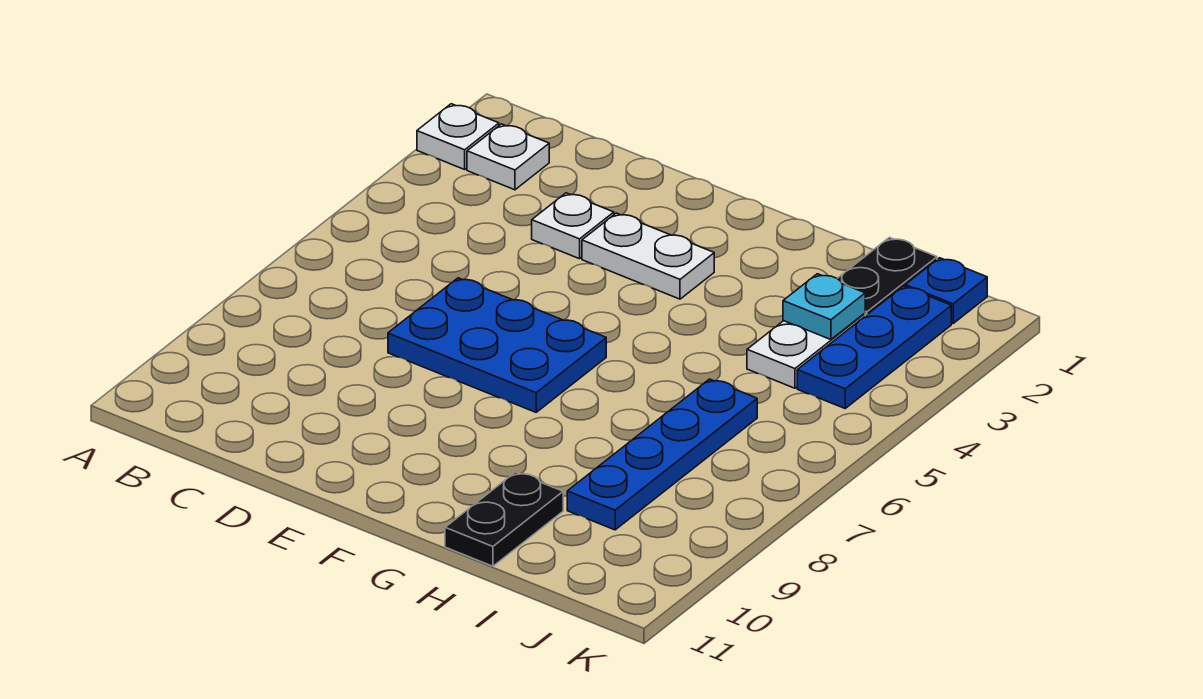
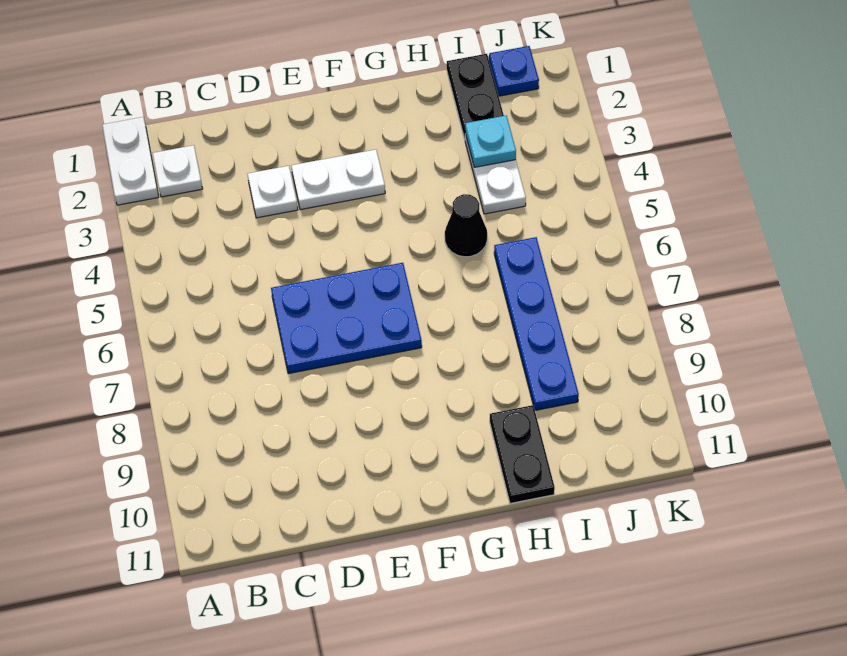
white plate A2 level 1 -> white plate A1:A2 level 1
none -> black cone H5 level 1
blue plate J2:J4 level 1 -> none

